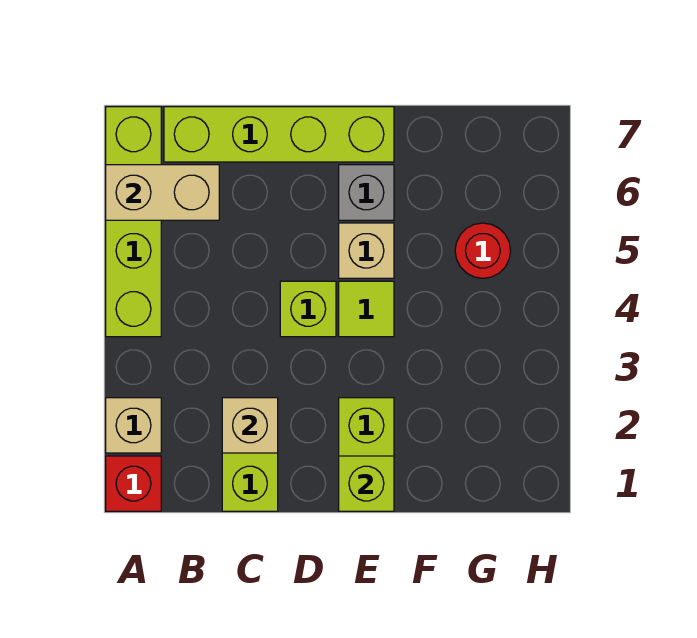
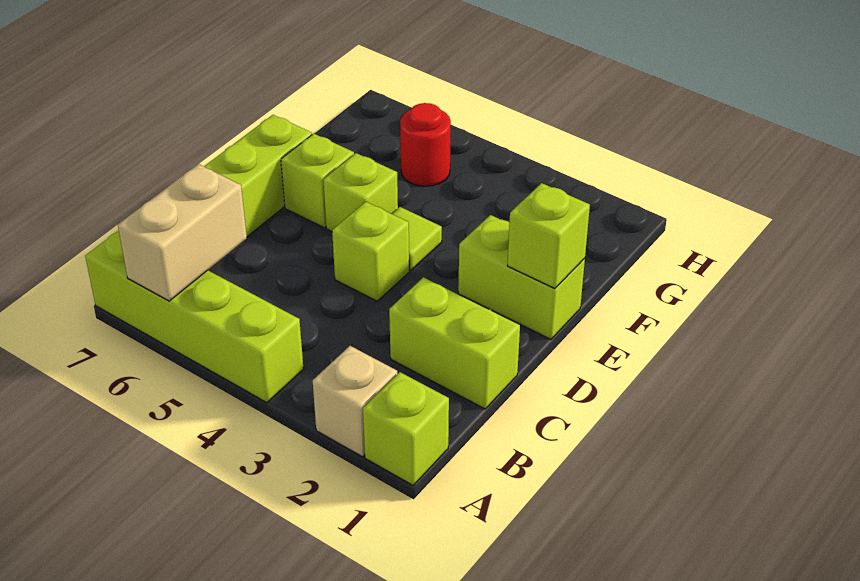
red brick A1 level 1 -> lime brick A1 level 1
tan brick C2 level 2 -> none
tan brick E5 level 1 -> lime brick E5 level 1
grey brick E6 level 1 -> lime brick E6 level 1

